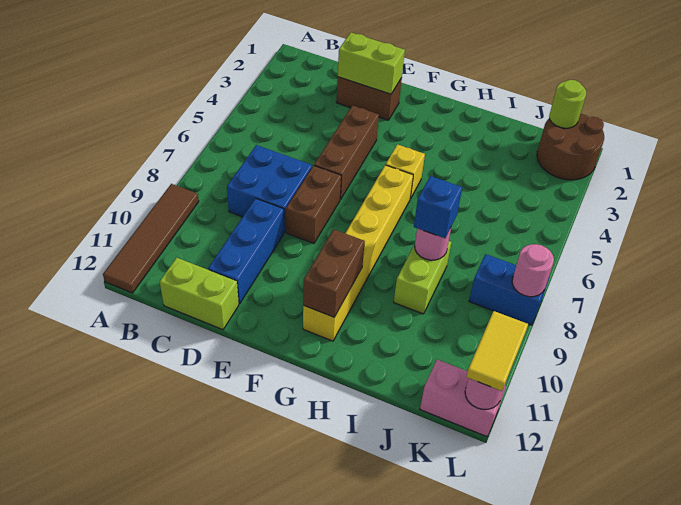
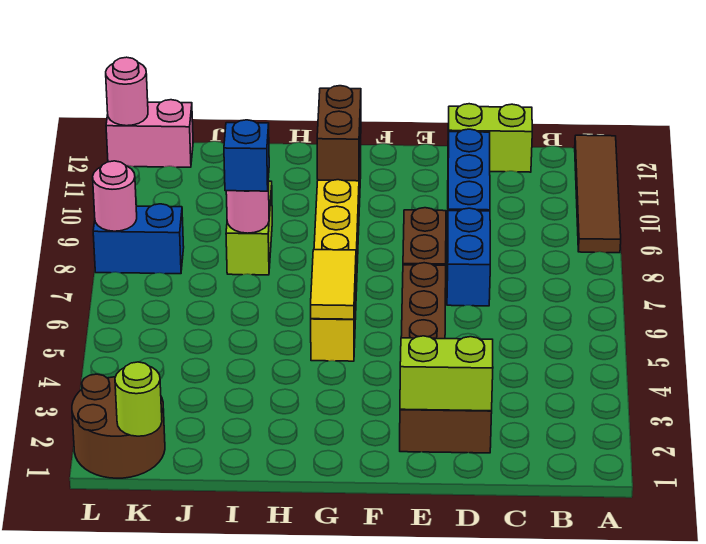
blue brick C7:D8 level 1 -> blue brick D7:D8 level 1
yellow tile L11:L12 level 3 -> yellow tile G5:G6 level 2

